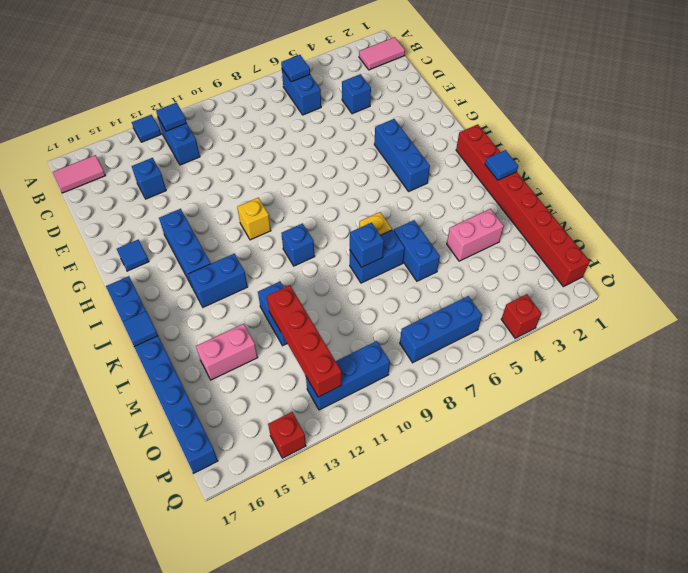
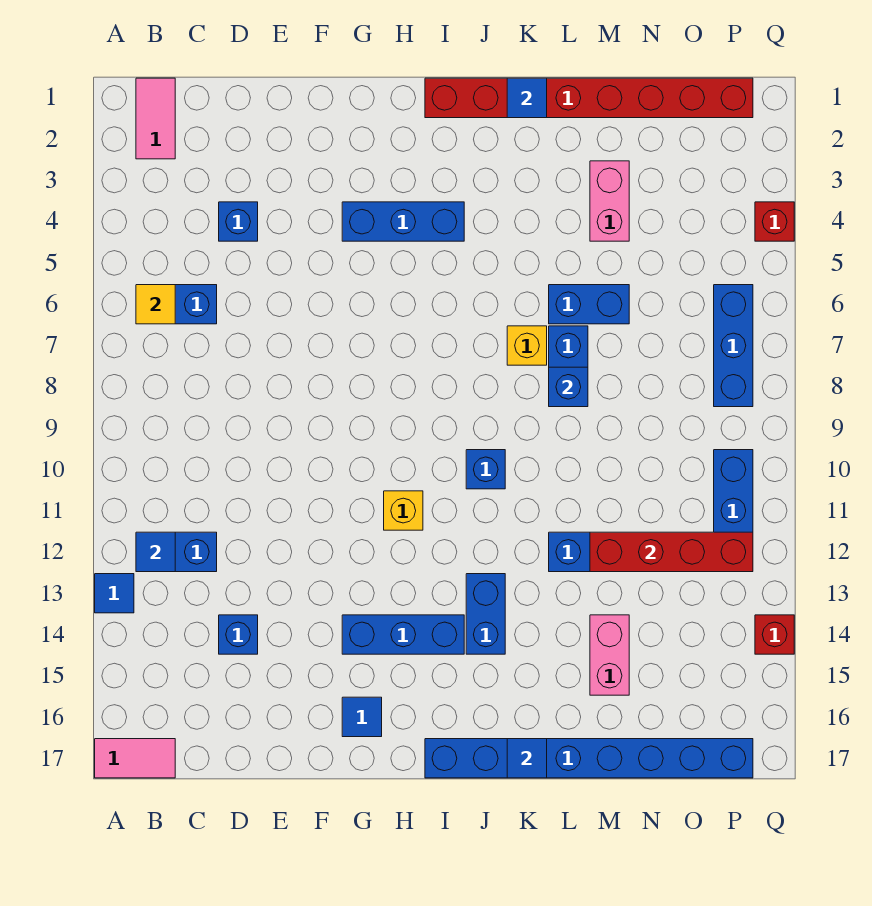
blue tile B6 level 2 -> yellow tile B6 level 2
pink tile B16:B17 level 1 -> pink tile A17:B17 level 1

